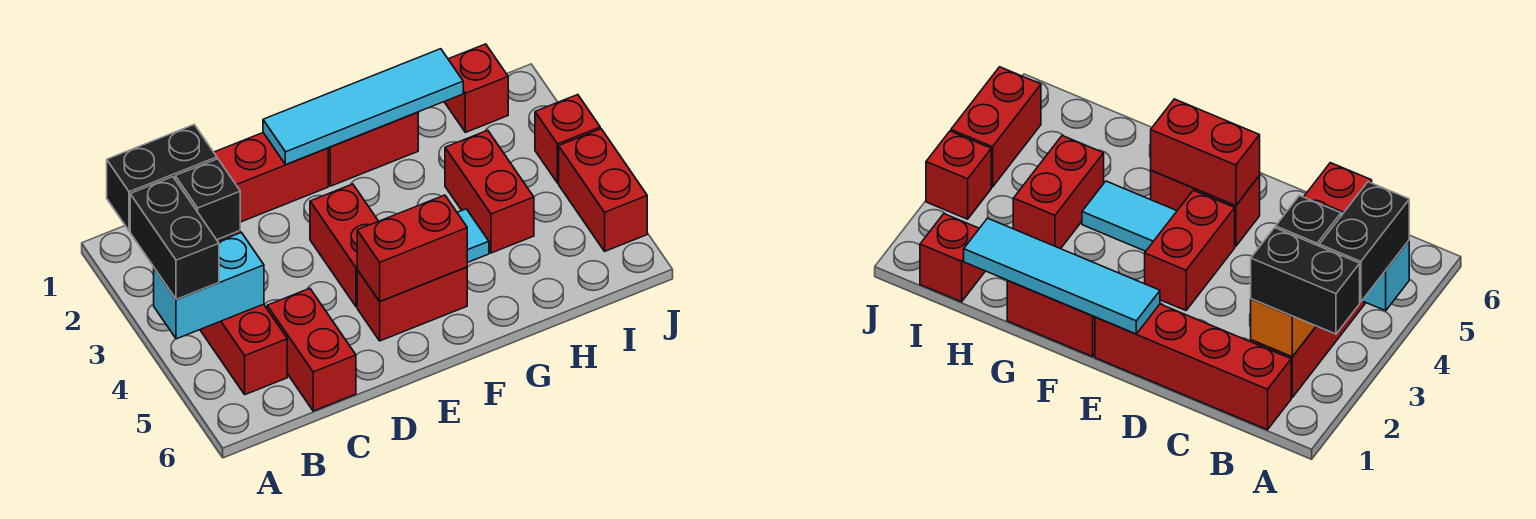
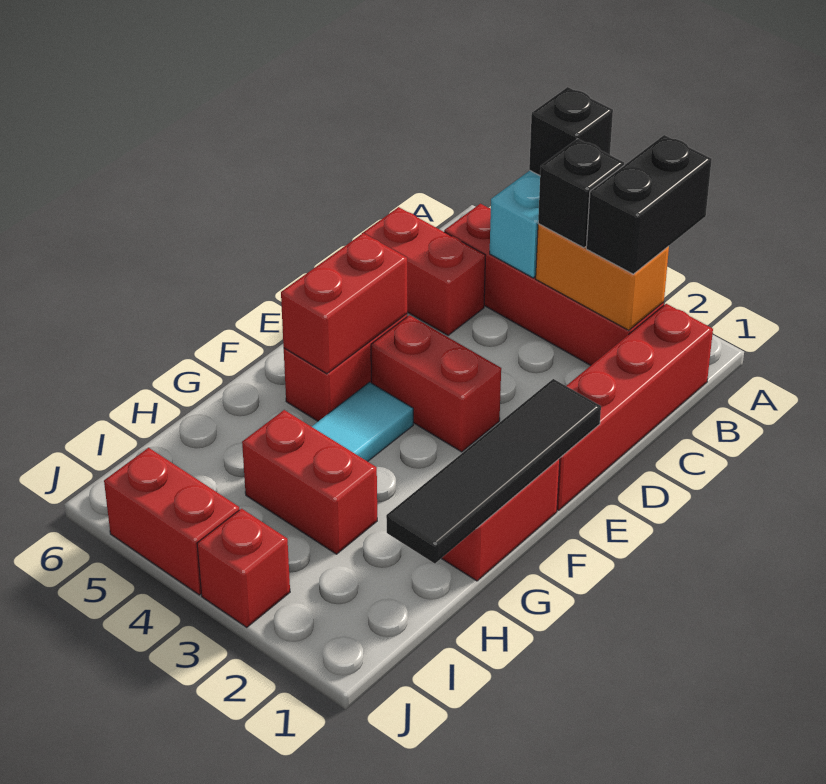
black brick A3:A4 level 3 -> black brick A4 level 3
cyan tile E1:H1 level 2 -> black tile E1:H1 level 2
red brick I1 level 1 -> none

